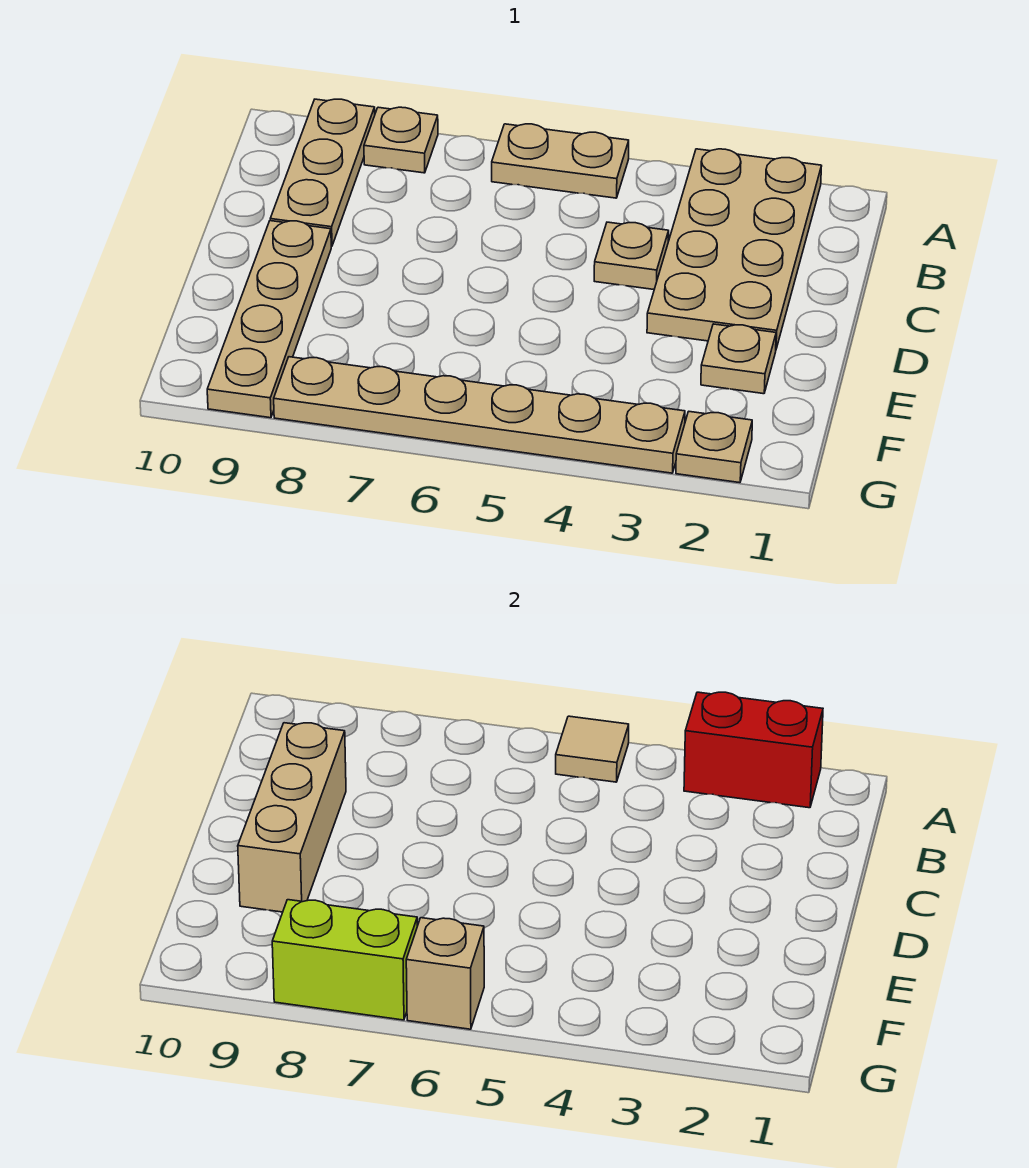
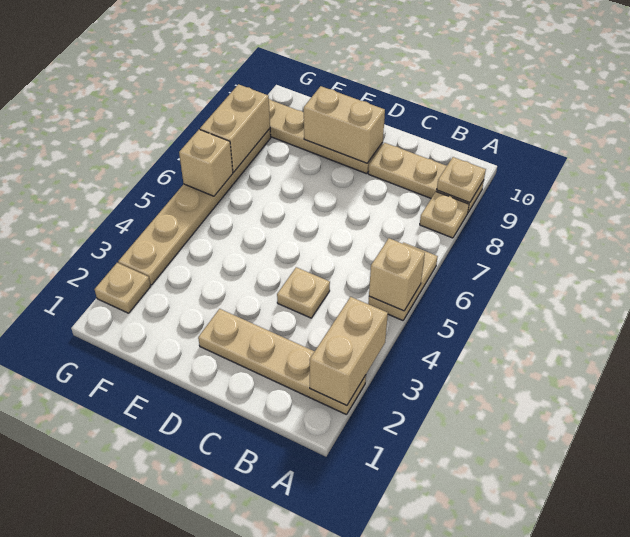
tan plate A2:D3 level 1 -> tan plate A2:D2 level 1
red brick A2:A3 level 2 -> tan brick A2:A3 level 2
tan tile A5 level 2 -> tan brick A5 level 2
tan brick C9:E9 level 2 -> tan brick D9:E9 level 2
tan plate E2 level 1 -> tan plate A9 level 2
lime brick G7:G8 level 2 -> tan brick G7:G8 level 2

